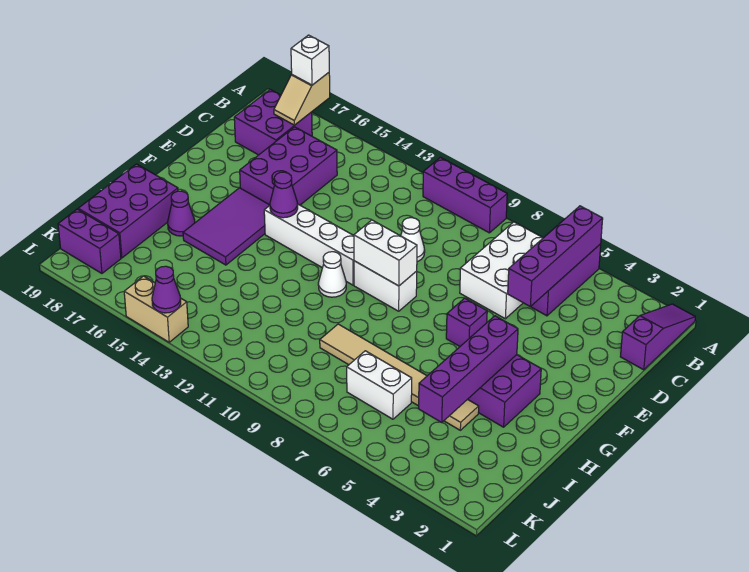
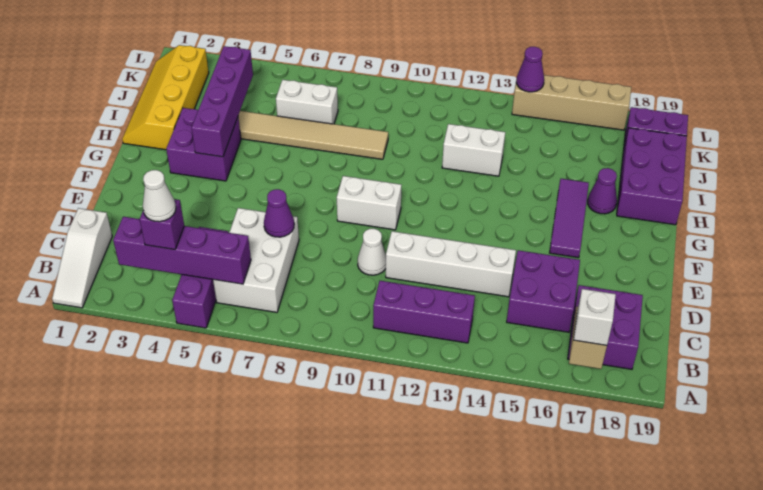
purple slope A1:C1 level 1 top C -> white slope A1:C1 level 1 top C
purple brick A5:D5 level 2 -> purple brick B3:B6 level 2
purple brick A9:A11 level 1 -> purple brick B11:B13 level 1
purple brick C15:E16 level 1 -> purple brick C15:D16 level 1
purple brick F6 level 1 -> purple brick B4 level 3
white brick F9:F10 level 2 -> white brick I12:I13 level 1
white brick F11:F14 level 1 -> white brick D11:D14 level 1
purple cone F14 level 2 -> purple cone D7 level 2
purple tile F15:H16 level 1 -> purple tile F16:H16 level 1
white cone G11 level 1 -> white cone B4 level 4
none -> yellow slope H1:K2 level 1 top 2
tan brick L14:L15 level 1 -> tan brick L14:L17 level 1

